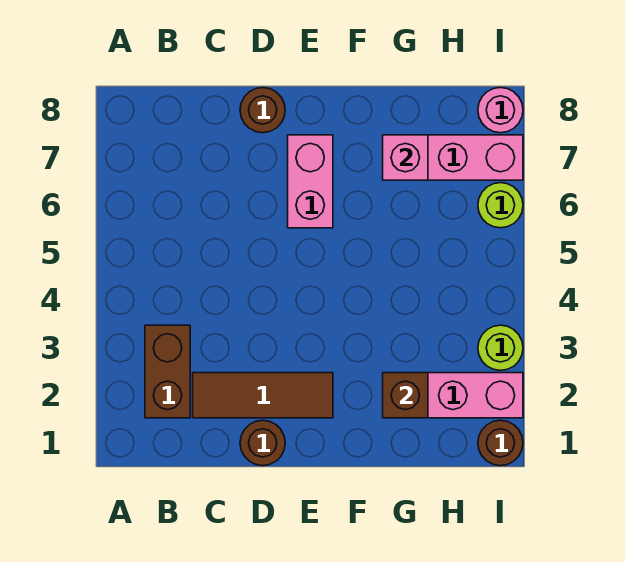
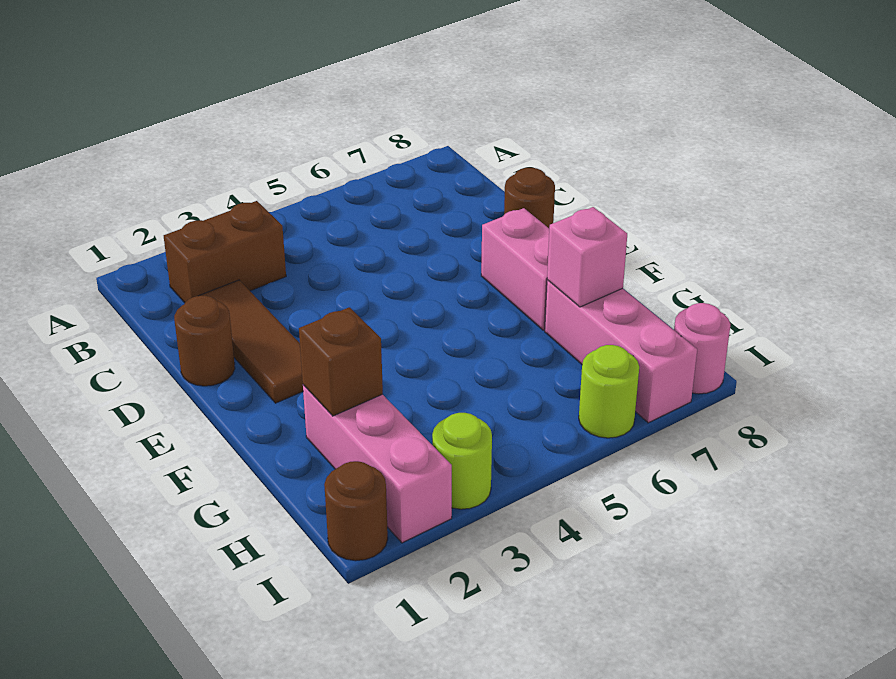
pink brick E6:E7 level 1 -> pink brick E7:F7 level 1

